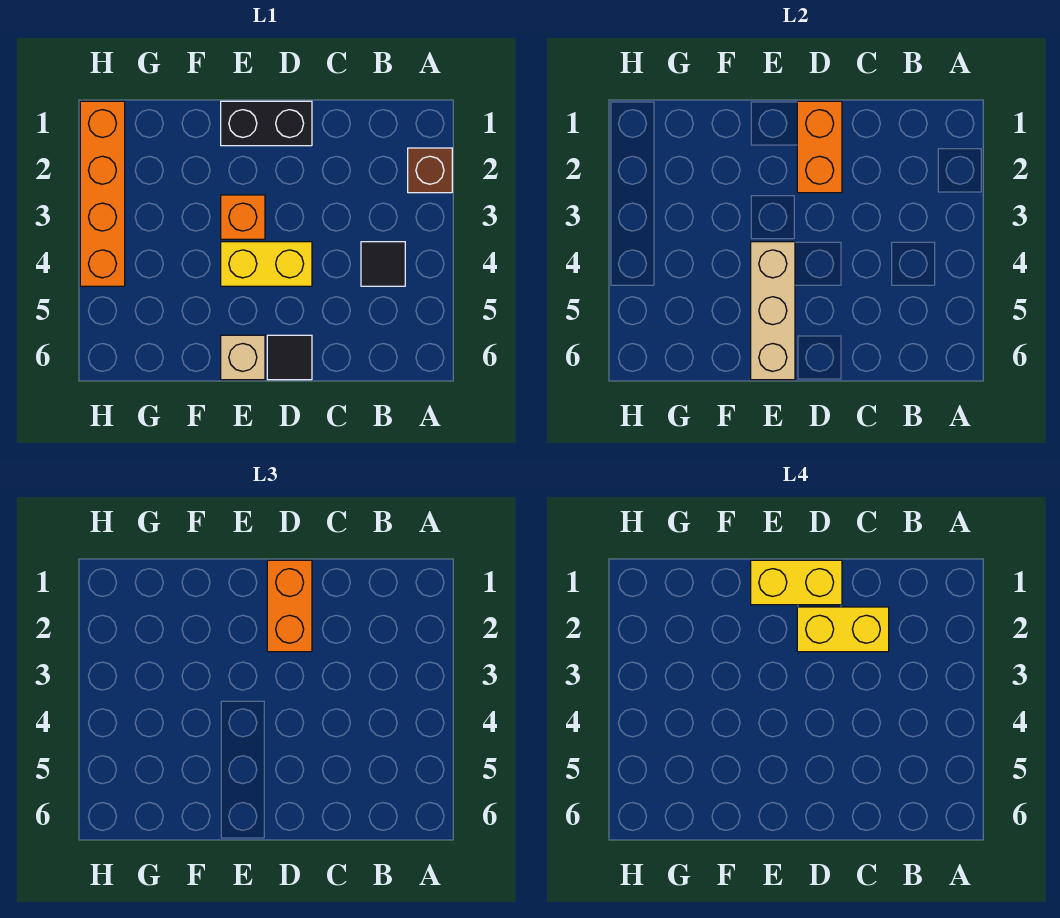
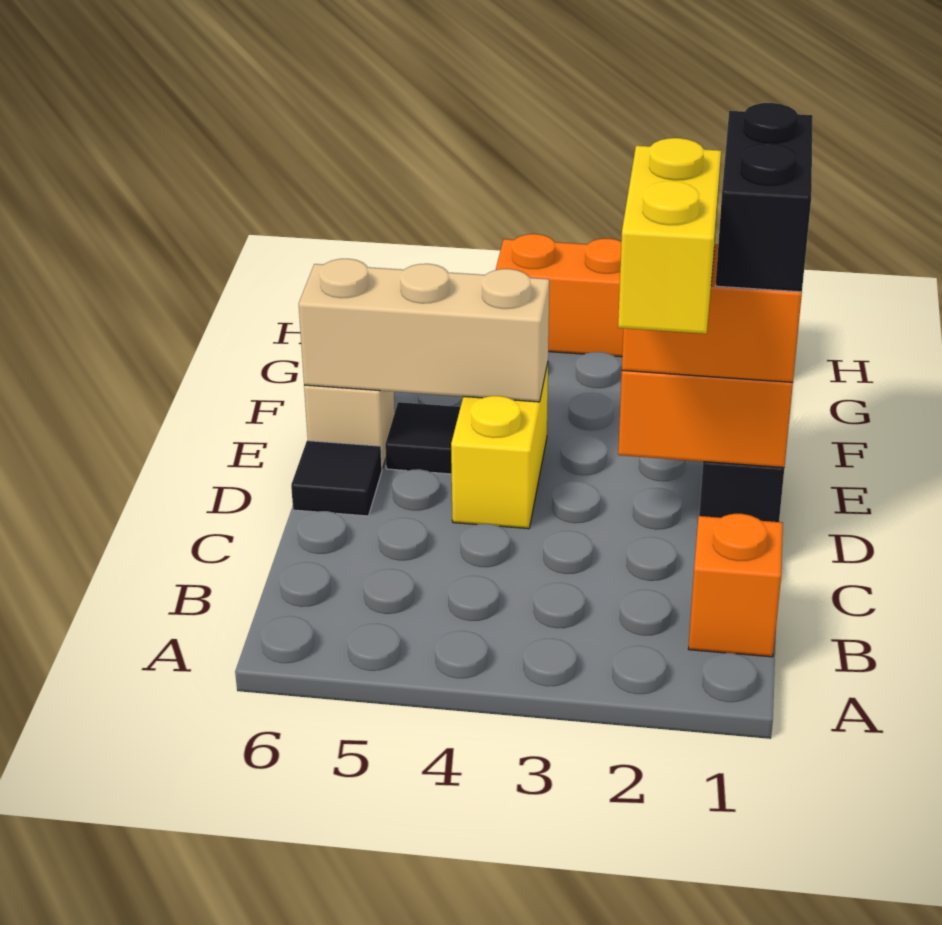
brown brick A2 level 1 -> none
black tile B4 level 1 -> black tile E5 level 1
yellow brick D1:E1 level 4 -> black brick D1:E1 level 4
orange brick E3 level 1 -> orange brick B1 level 1

